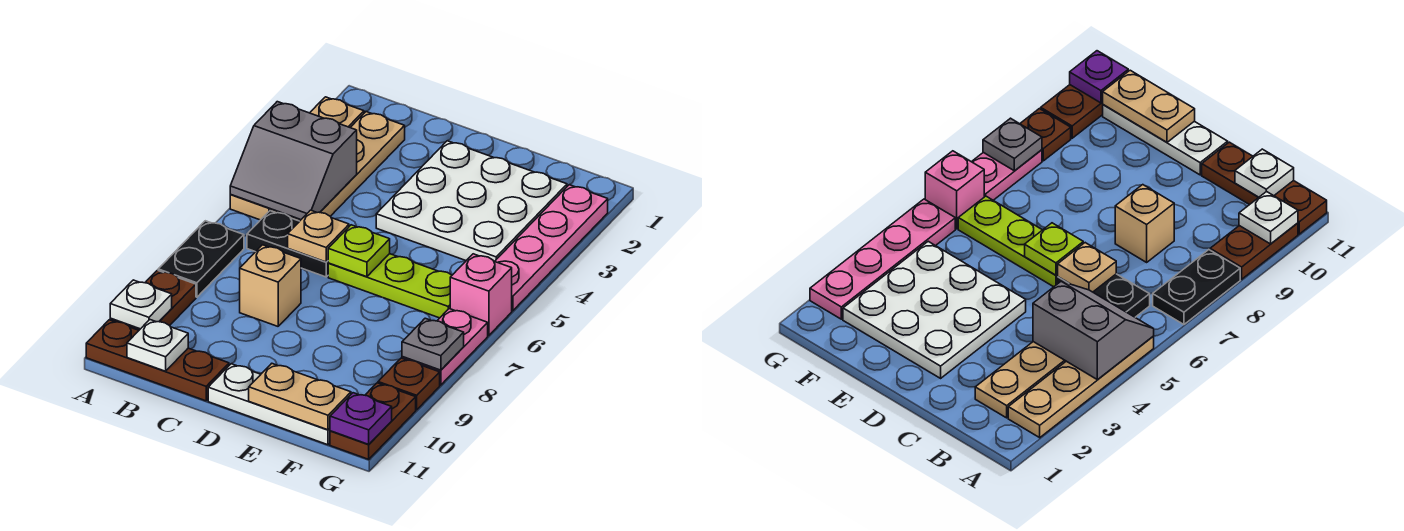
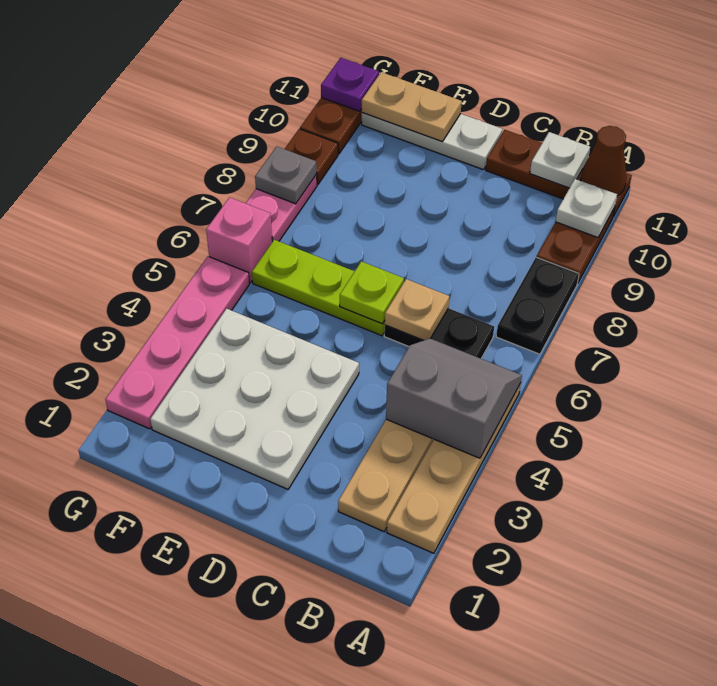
none -> brown cone A11 level 2
tan brick C8 level 1 -> none

